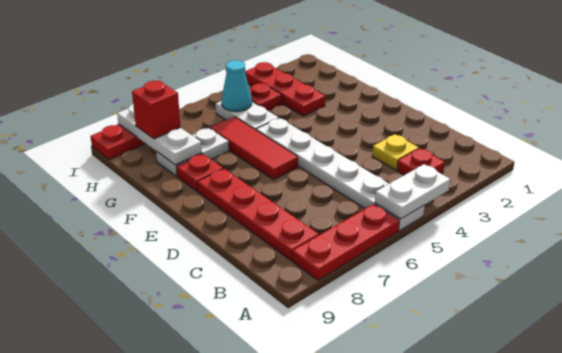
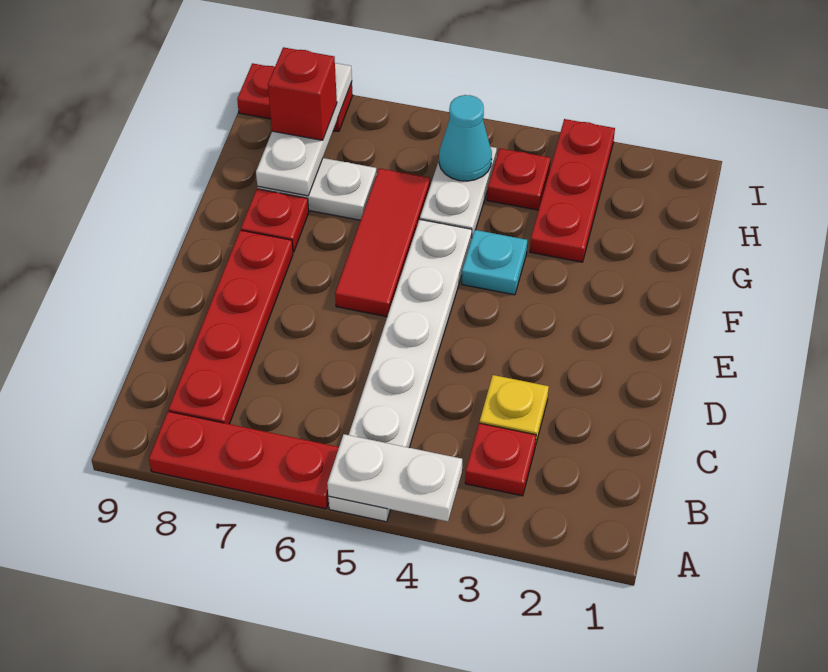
none -> cyan plate F4 level 1

